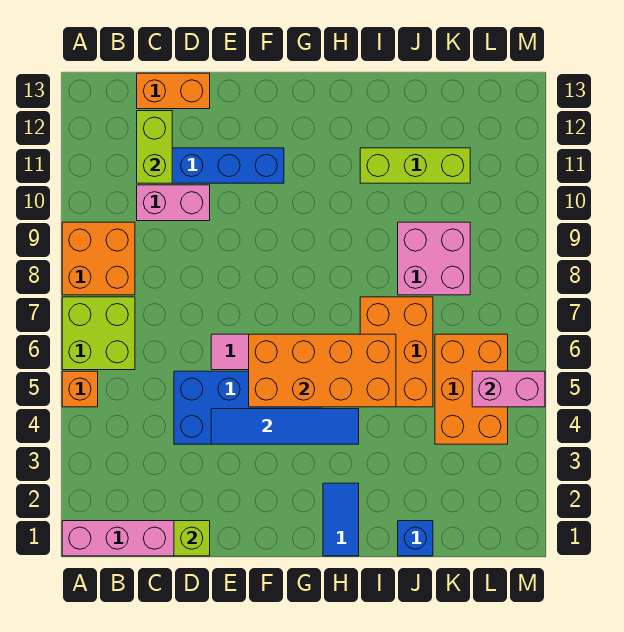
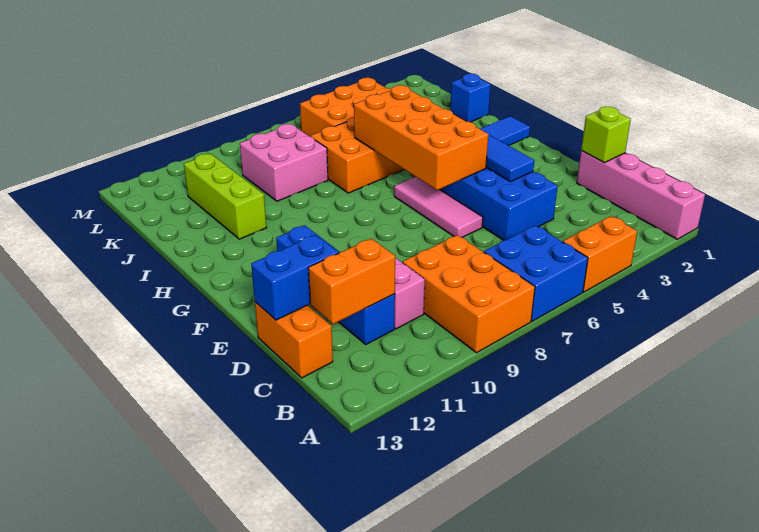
orange brick A5 level 1 -> orange brick A4:A5 level 1
lime brick A6:B7 level 1 -> blue brick A6:B7 level 1
orange brick A8:B9 level 1 -> orange brick A8:C9 level 1
lime brick C11:C12 level 2 -> orange brick C11:C12 level 2
none -> blue brick D12:D13 level 2
pink brick L5:M5 level 2 -> none

